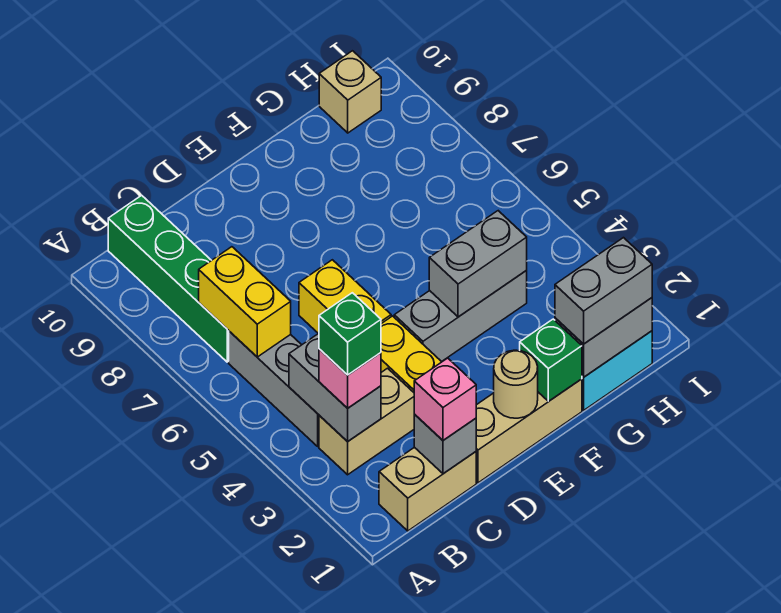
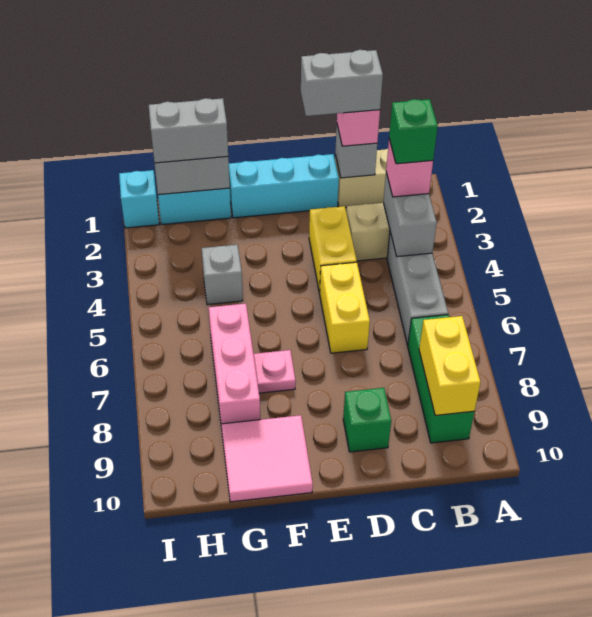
yellow brick B6:B7 level 2 -> yellow brick B8:B9 level 2
green brick B7:B10 level 1 -> green brick B7:B9 level 1
tan brick D1:F1 level 1 -> cyan brick D1:F1 level 1
tan round brick E1 level 2 -> none
grey brick E4:G4 level 1 -> grey brick G4 level 1
green brick F1 level 2 -> green brick D9 level 1
grey brick F4:G4 level 2 -> grey brick C1:D1 level 4
none -> pink plate F7 level 1
none -> pink tile F9:G10 level 1
none -> pink brick G6:G8 level 1
tan brick H10 level 1 -> none
none -> cyan brick I1 level 1

